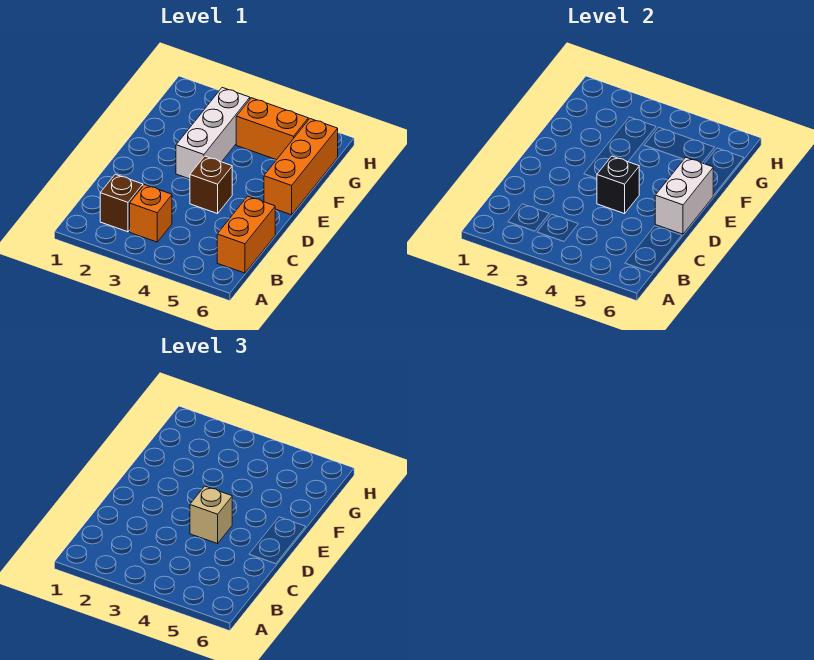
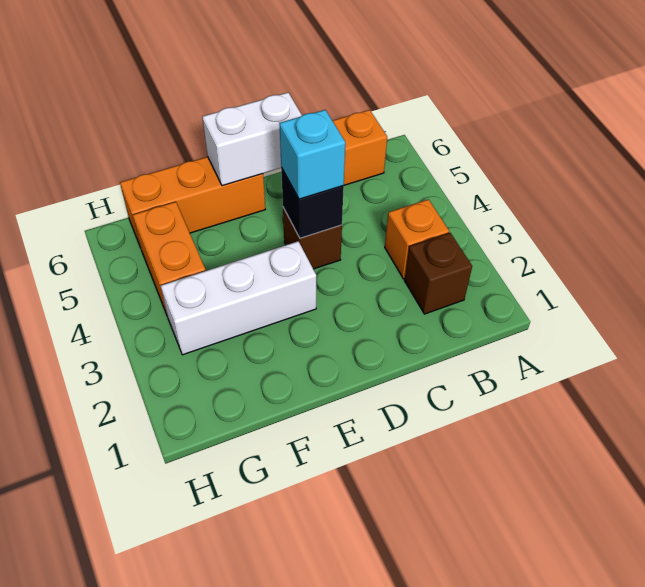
tan brick D4 level 3 -> cyan brick D4 level 3

